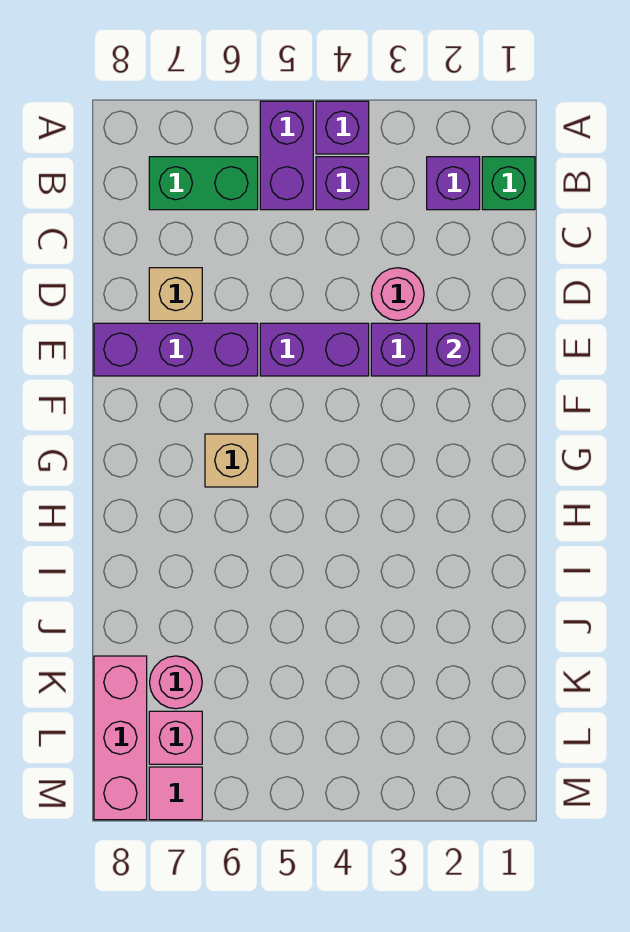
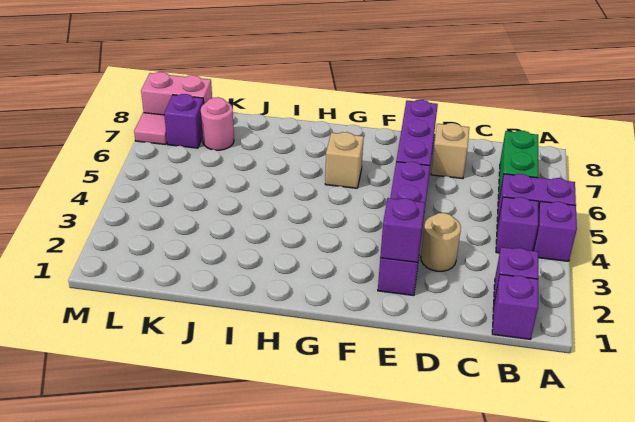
green brick B1 level 1 -> purple brick B1 level 1
pink round brick D3 level 1 -> tan round brick D3 level 1
pink brick K8:M8 level 1 -> pink brick L8:M8 level 1
pink brick L7 level 1 -> purple brick L7 level 1

